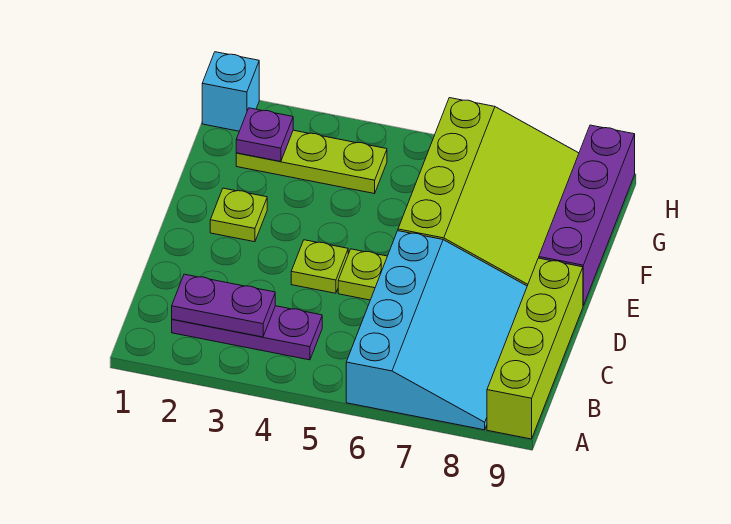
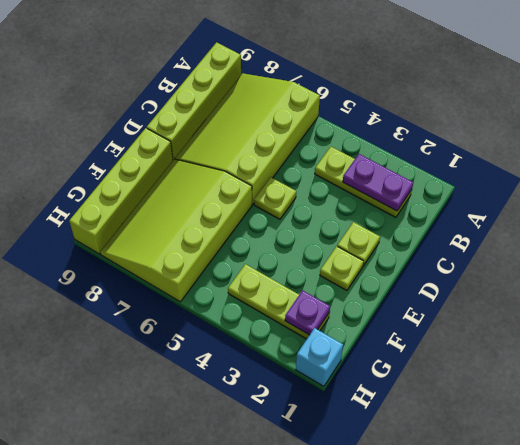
cyan slope A6:D8 level 1 top 6 -> lime slope A6:D8 level 1 top 6
purple plate B2:B4 level 1 -> lime plate B2:B4 level 1
lime plate D4 level 1 -> lime plate D2 level 1
purple brick E9:H9 level 1 -> lime brick E9:H9 level 1

